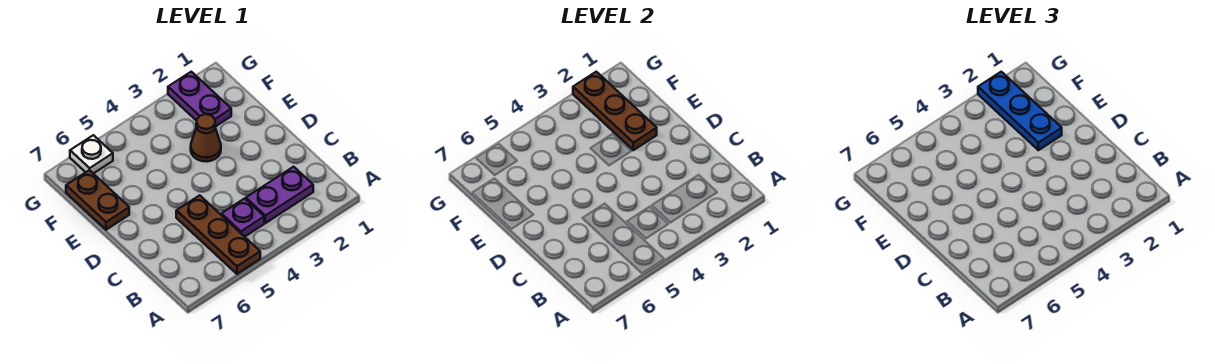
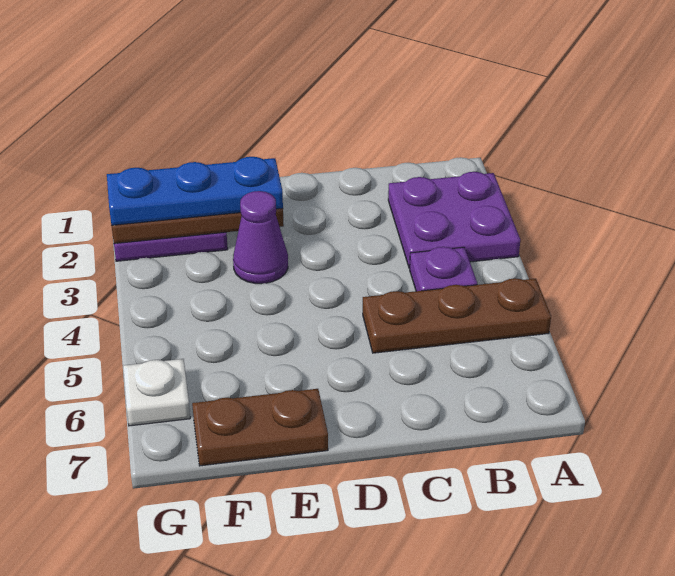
purple plate B2:B3 level 1 -> purple plate A2:B3 level 1
brown cone E3 level 1 -> purple cone E3 level 1

